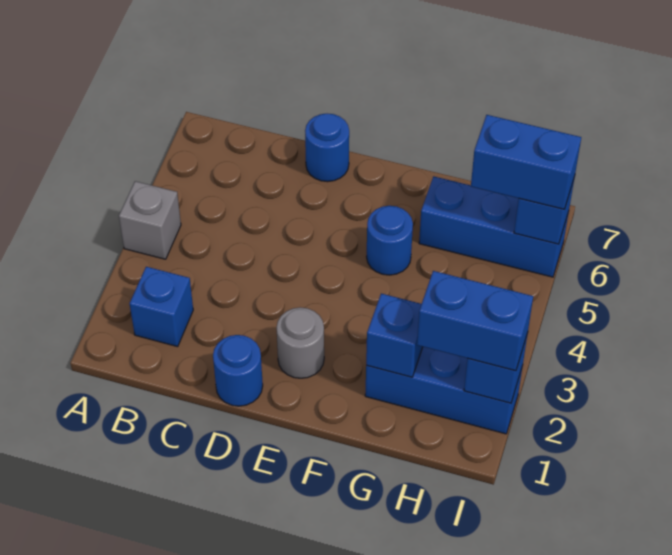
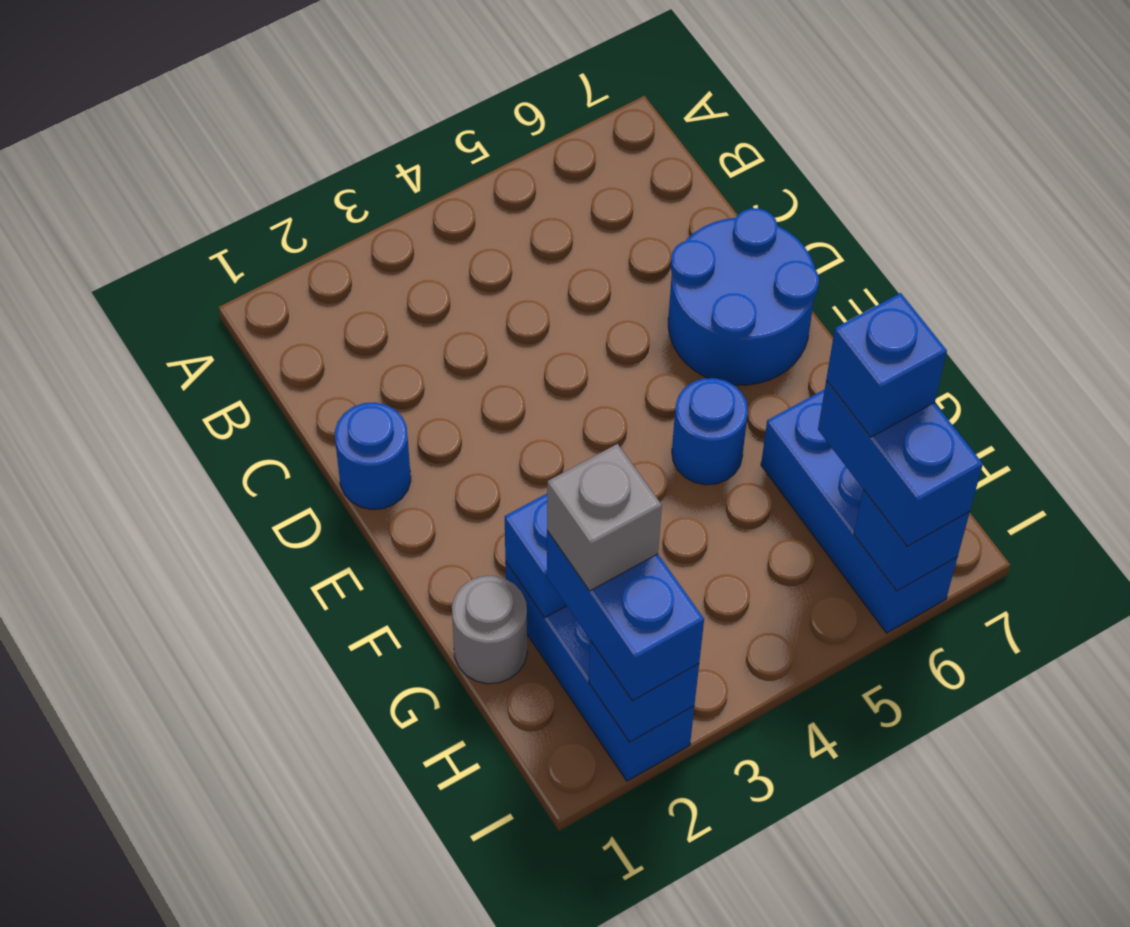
grey brick A4 level 1 -> grey brick H2 level 4
blue brick B2 level 1 -> blue brick H6 level 4
blue round brick D7 level 1 -> blue round brick D6:E7 level 1
grey round brick E2 level 1 -> grey round brick G1 level 1

